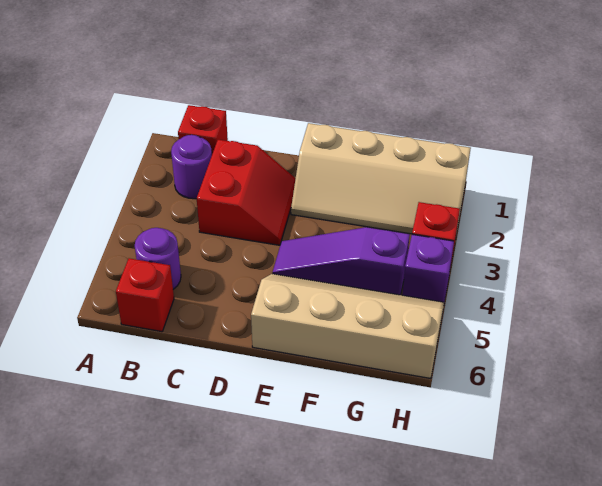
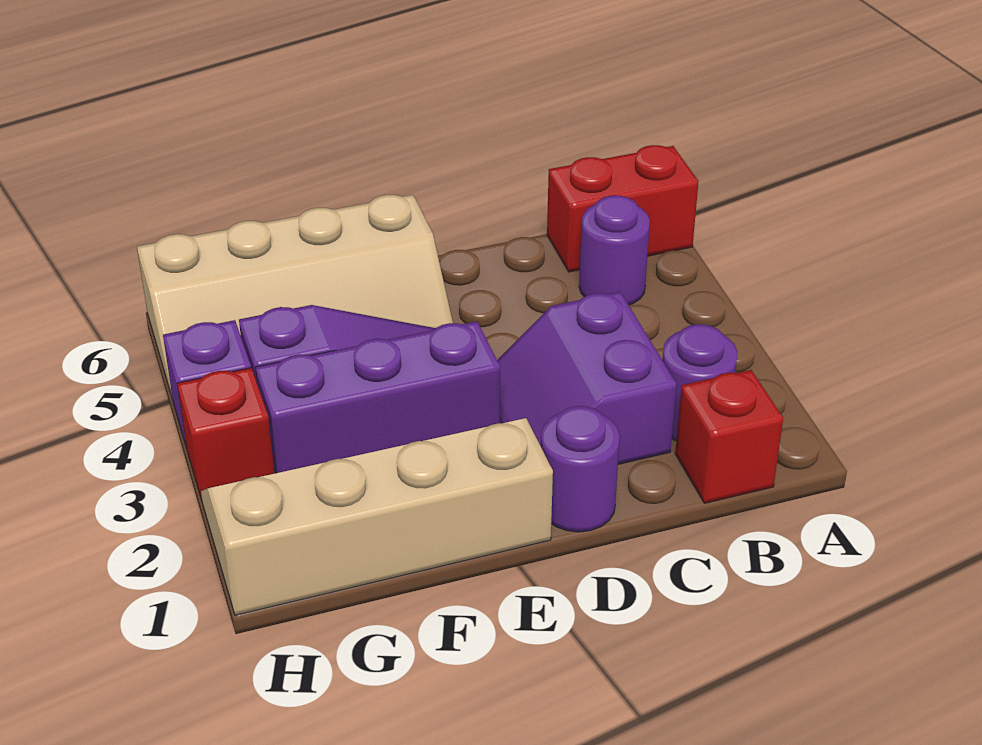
red brick B6 level 1 -> red brick A6:B6 level 1
red slope C2:D3 level 1 top C -> purple slope C2:D3 level 1 top C
none -> purple round brick D1 level 1
none -> purple brick E3:G3 level 1

